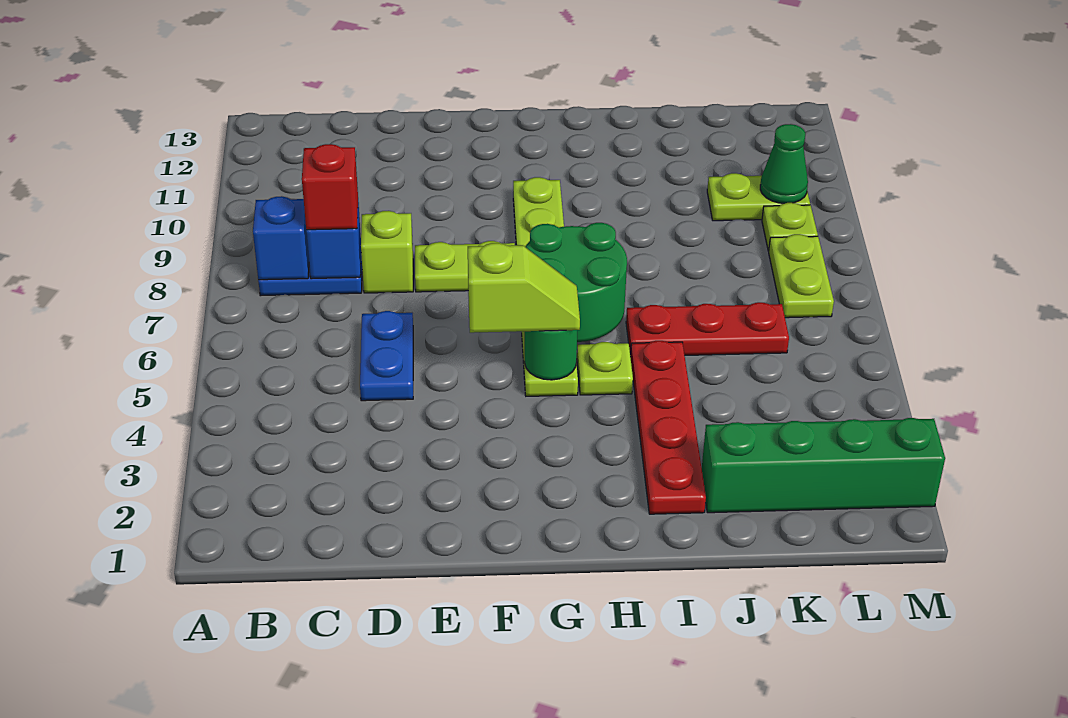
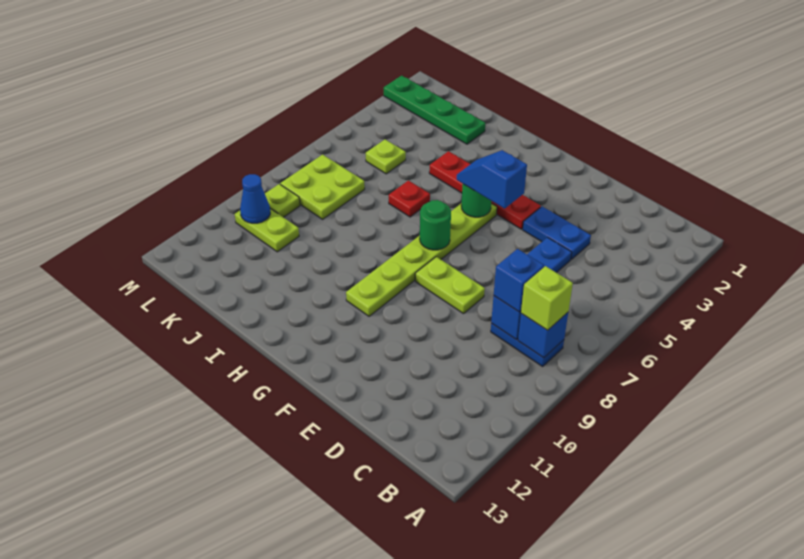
red brick C8 level 3 -> blue brick C8 level 3
none -> blue plate D4:E4 level 1
lime brick D8 level 1 -> lime brick B8 level 3
lime slope F5:G5 level 3 top F -> blue slope F5:G5 level 3 top F
green round brick G6:H7 level 2 -> green round brick G7 level 2
lime plate H5 level 1 -> lime plate K5 level 1
red plate I2:I5 level 1 -> red plate F4:I4 level 1
red plate I6:K6 level 1 -> red plate I6 level 1
green brick J2:M2 level 1 -> green plate J2:M2 level 1
lime plate L7:L8 level 1 -> lime plate K7:L8 level 1
green cone L10 level 2 -> blue cone L10 level 2

